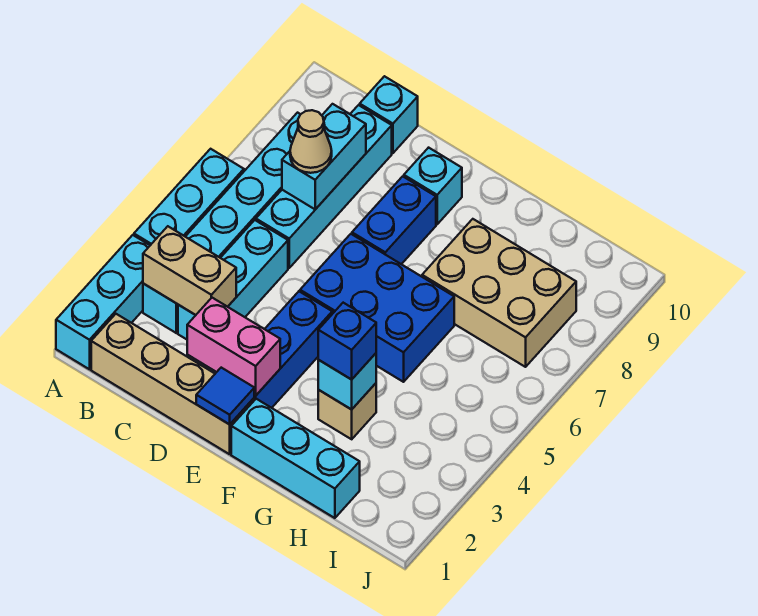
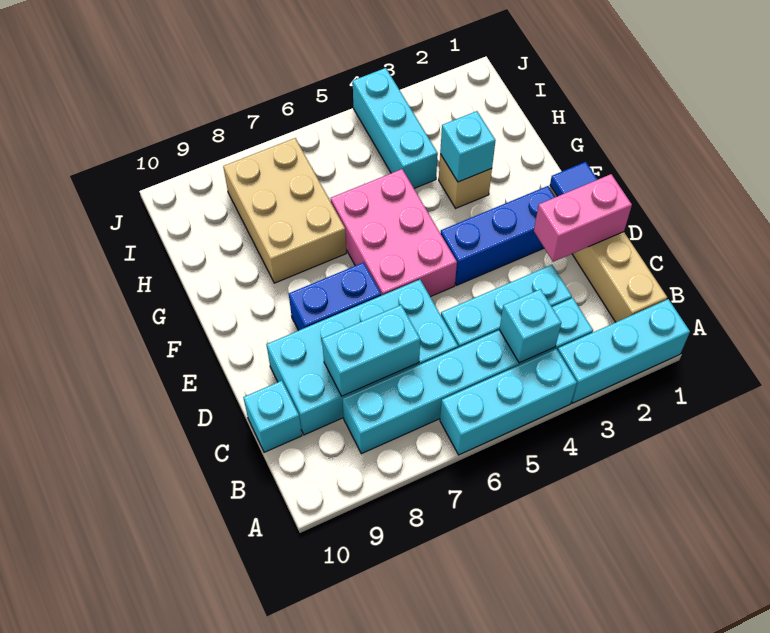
tan brick B3:C3 level 2 -> none
cyan brick C6:C9 level 1 -> cyan brick C6:D9 level 1
tan cone C7 level 3 -> none
pink brick D2:E2 level 2 -> pink brick D1:D2 level 2
blue brick E5:G6 level 1 -> pink brick E5:G6 level 1
cyan brick E9 level 1 -> cyan brick B4 level 2
cyan brick F1:H1 level 1 -> cyan brick H4:J4 level 1
blue brick G3 level 3 -> none

